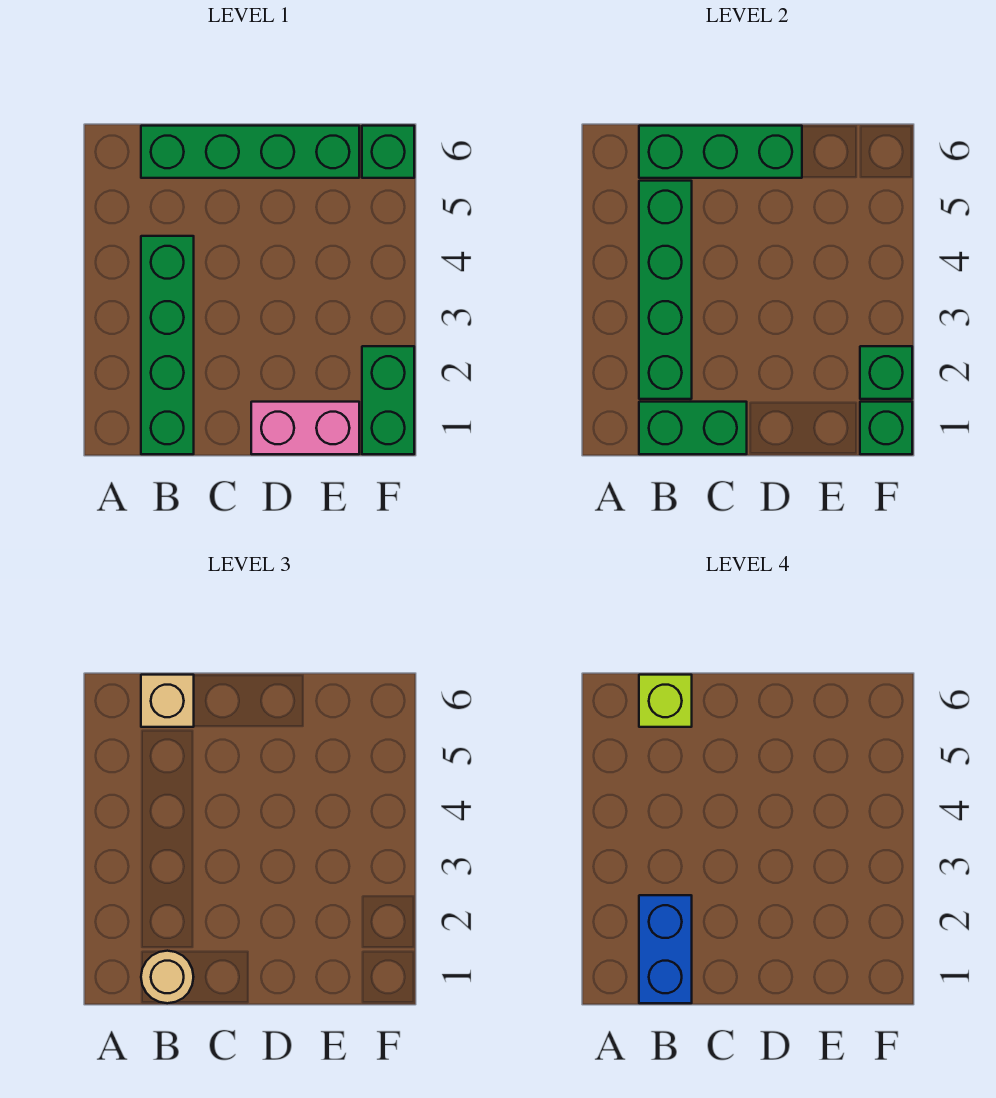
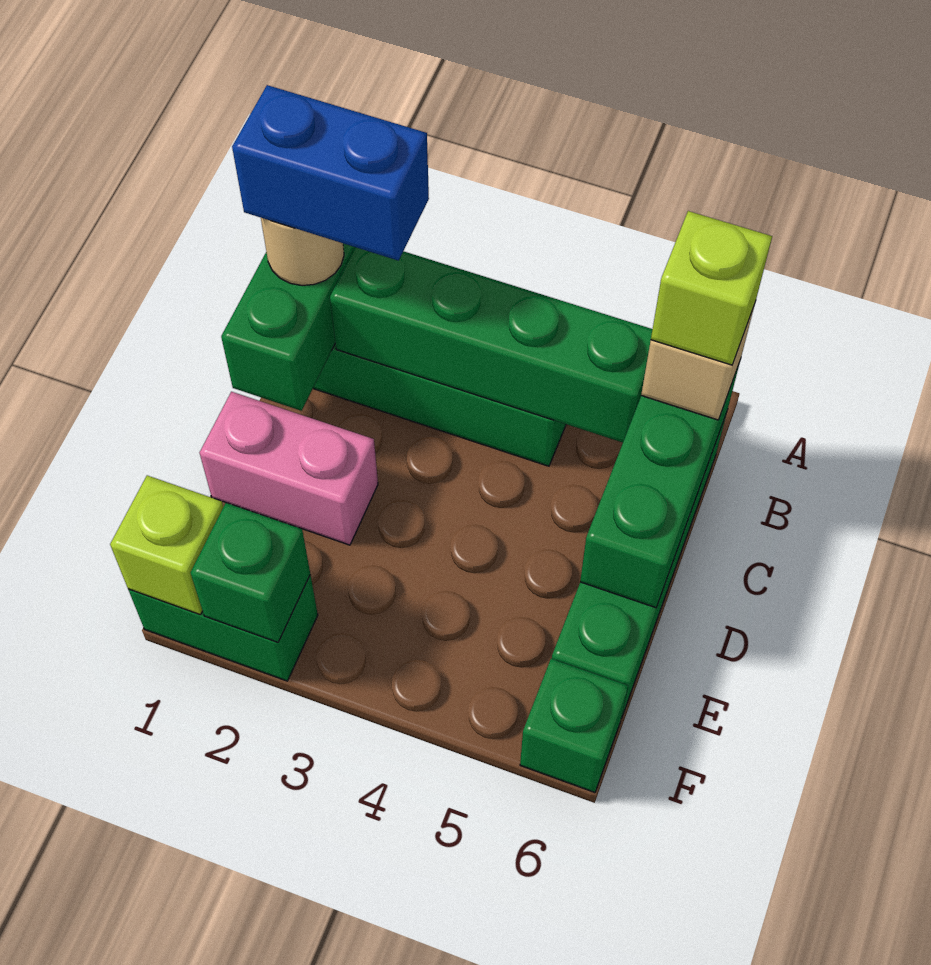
pink brick D1:E1 level 1 -> pink brick D1:D2 level 1
green brick F1 level 2 -> lime brick F1 level 2

